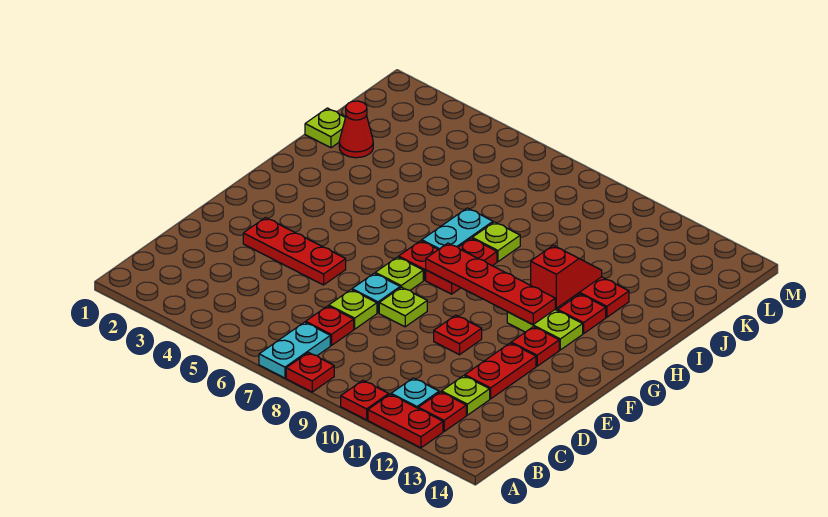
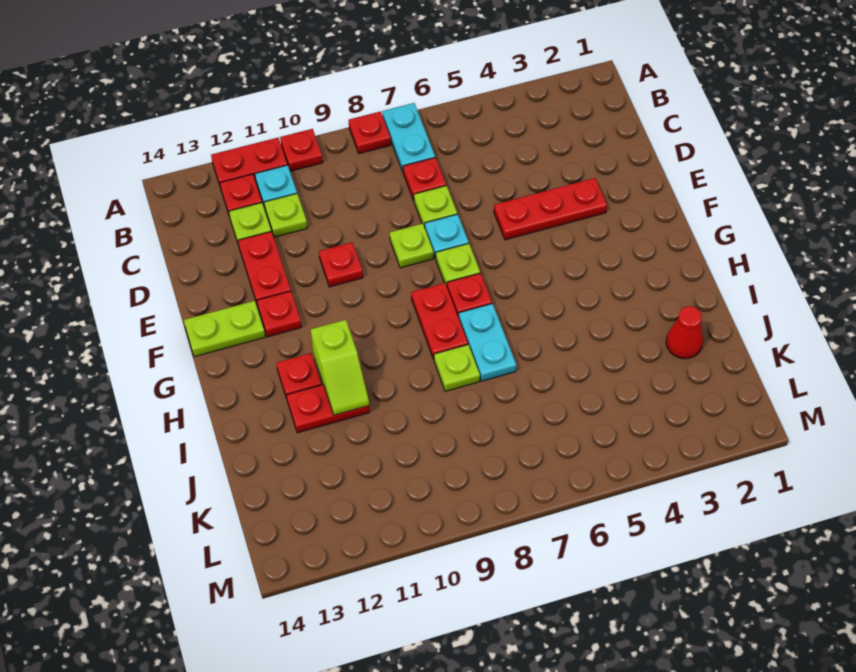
red plate G8:G11 level 2 -> none
lime plate G11:G12 level 1 -> lime plate F13:F14 level 1
red slope H11:I11 level 2 top H -> lime slope H11:I11 level 2 top H
lime plate J1 level 1 -> lime plate C11 level 1

